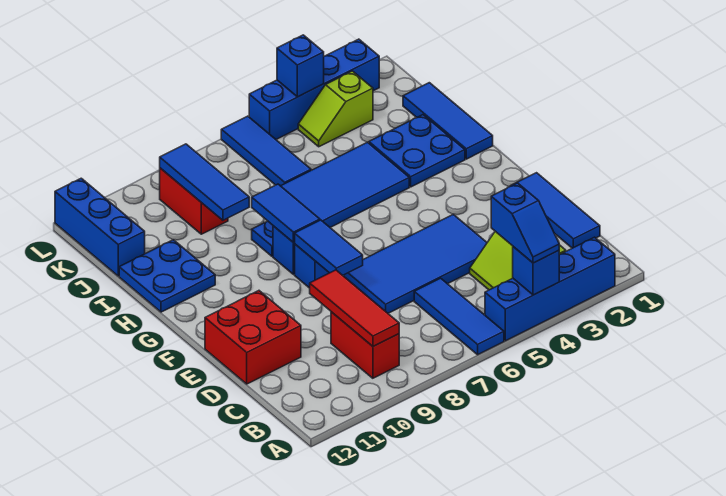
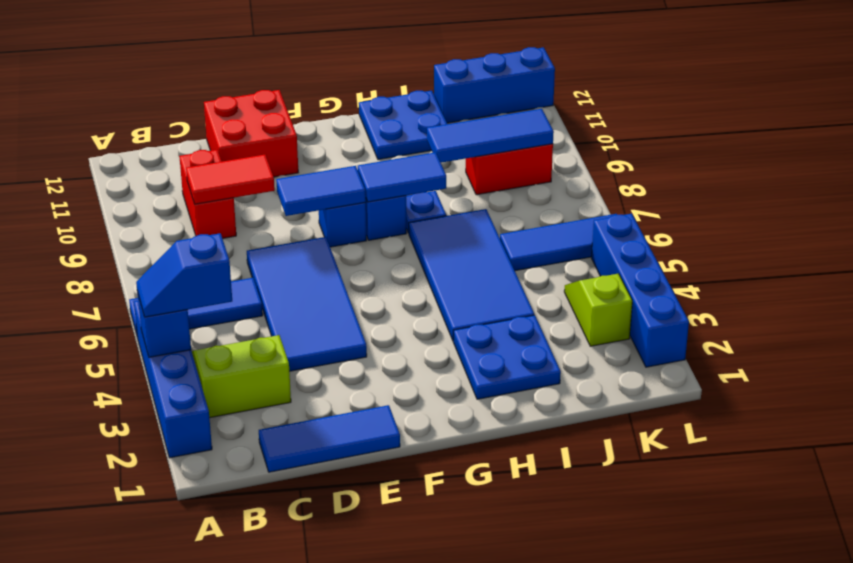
red brick B9:C9 level 1 -> red brick C9:C10 level 1
red tile B9:D9 level 2 -> red tile C9:D9 level 2
blue tile H1:J1 level 1 -> none
blue brick L4 level 2 -> none

